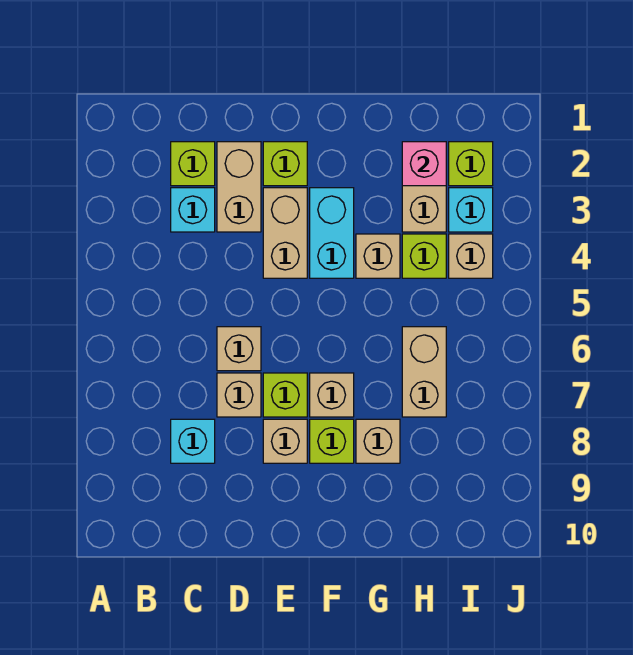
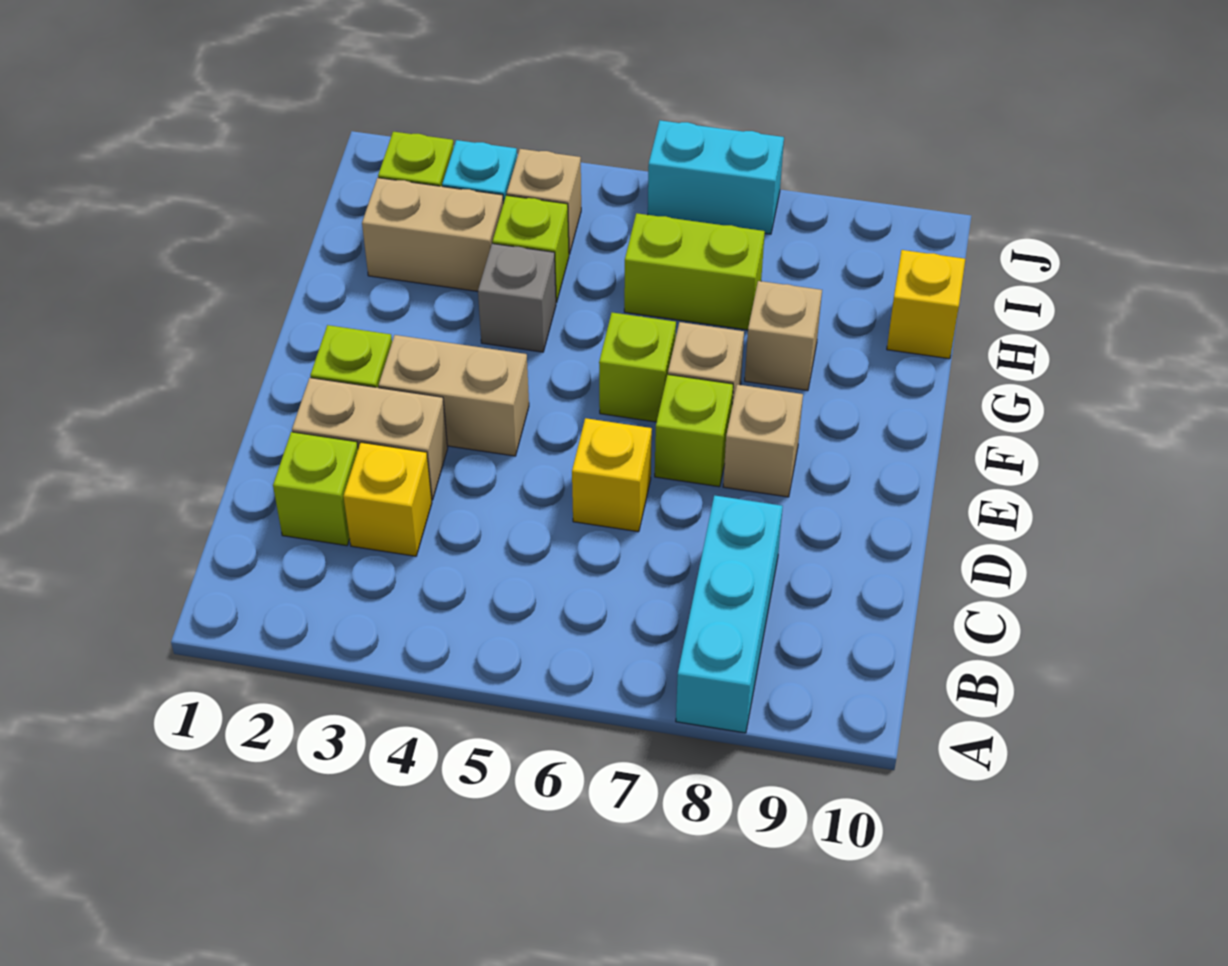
cyan brick C3 level 1 -> yellow brick C3 level 1
cyan brick C8 level 1 -> cyan brick A8:C8 level 1
tan brick D6 level 1 -> yellow brick D6 level 1
tan brick D7 level 1 -> none
cyan brick F3:F4 level 1 -> cyan brick J6:J7 level 1
lime brick F8 level 1 -> lime brick F6 level 1
tan brick G4 level 1 -> grey brick G4 level 1
pink brick H2 level 2 -> none
tan brick H6:H7 level 1 -> lime brick H6:H7 level 1
none -> yellow brick H10 level 1

